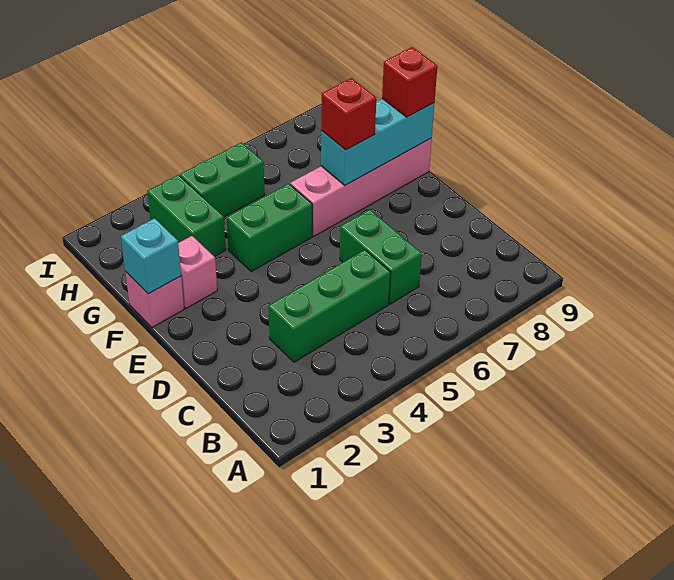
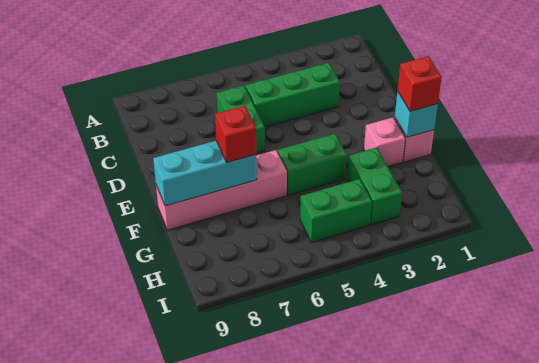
red brick F9 level 3 -> red brick F1 level 3

